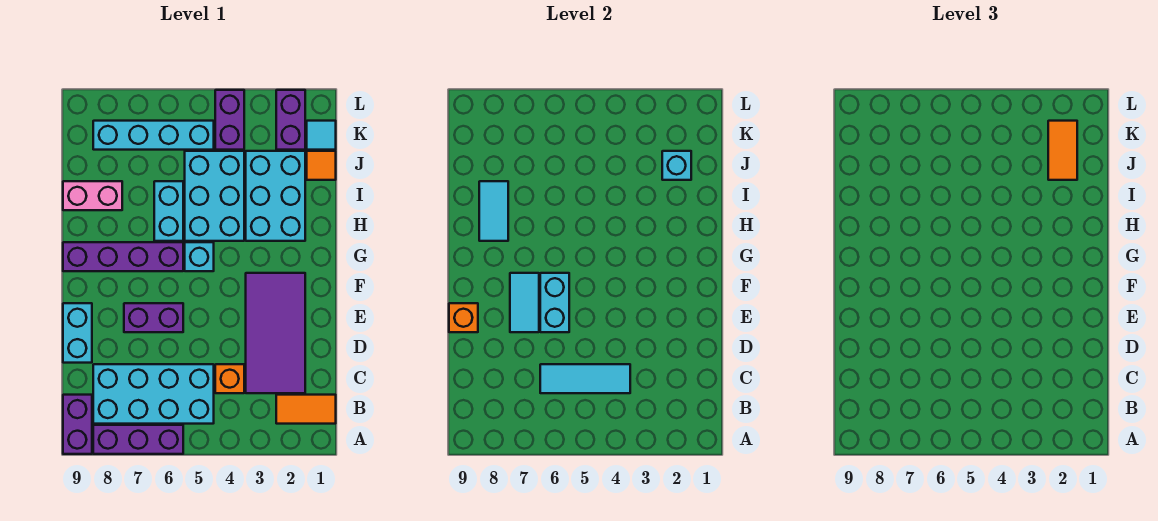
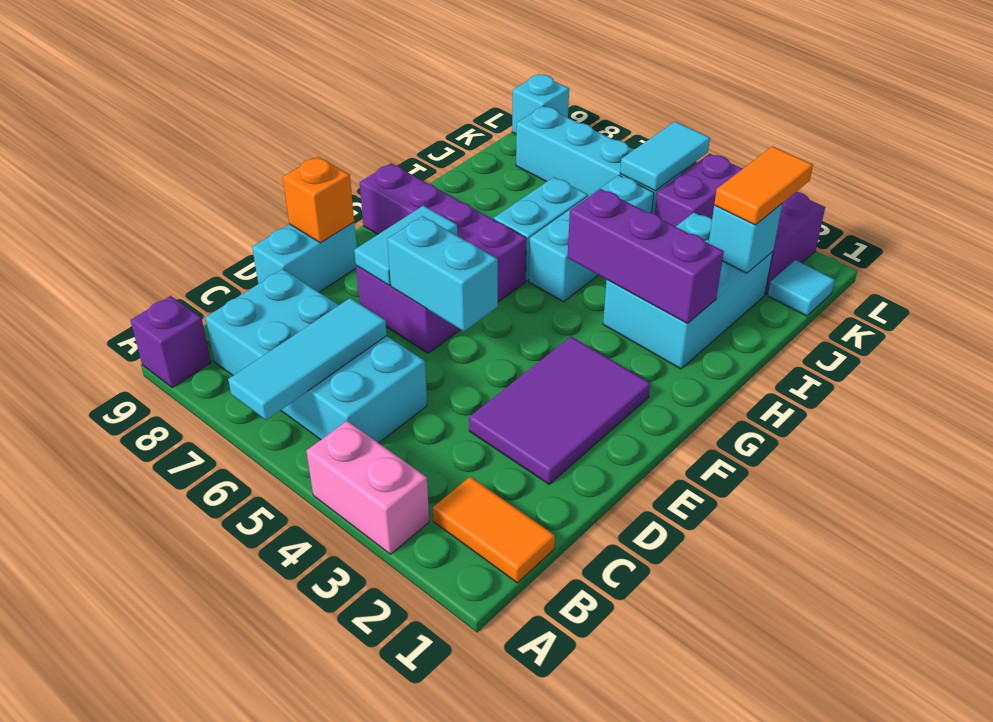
purple brick A6:A8 level 1 -> purple brick H2:H4 level 2
purple brick A9:B9 level 1 -> purple brick A9 level 1
purple tile C2:F3 level 1 -> purple tile D2:F3 level 1
orange brick C4 level 1 -> none
cyan tile C4:C6 level 2 -> cyan tile A6:C6 level 2
cyan brick E6:F6 level 2 -> cyan brick E5:E6 level 2
cyan brick G5 level 1 -> cyan brick L9 level 1
cyan brick H4:J5 level 1 -> cyan brick H5:J5 level 1
cyan tile H8:I8 level 2 -> cyan tile K5:L5 level 2
pink brick I8:I9 level 1 -> pink brick A3:A4 level 1
orange tile J1 level 1 -> none

